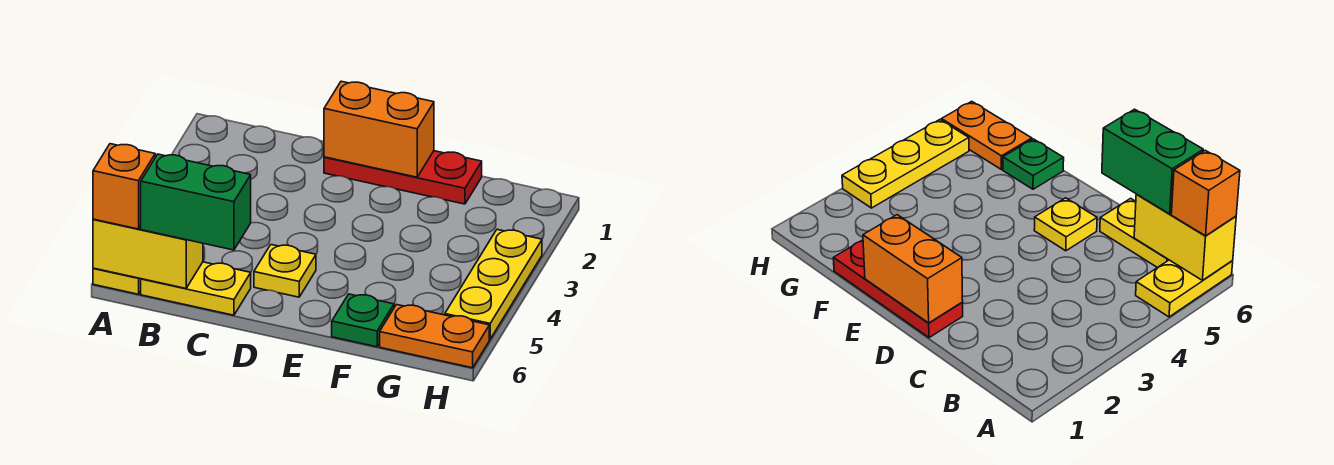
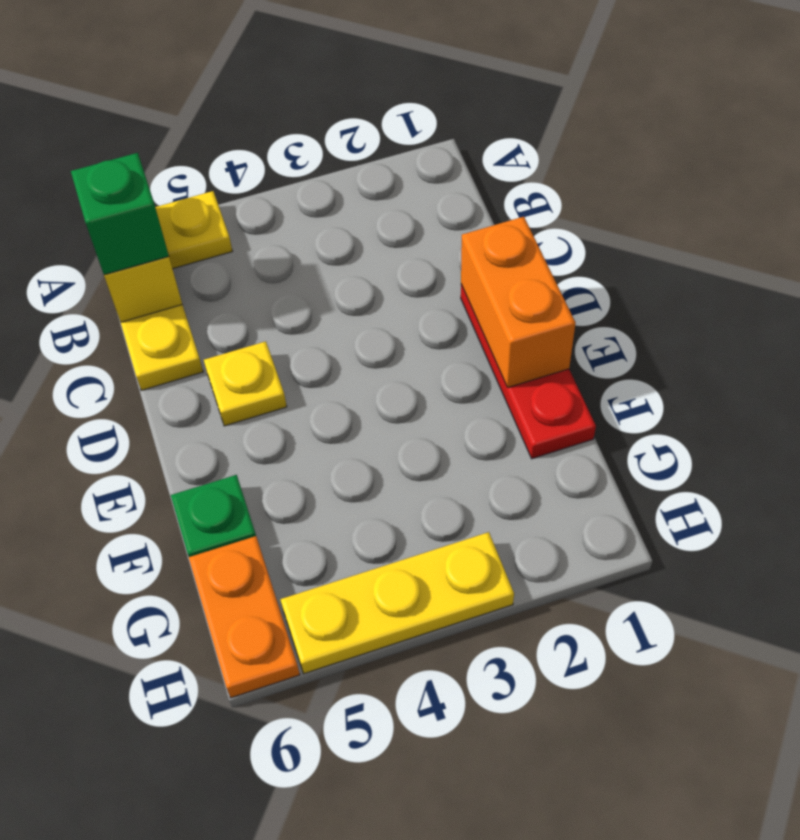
orange brick A6 level 3 -> none
green brick B6:C6 level 3 -> green brick B6 level 3

